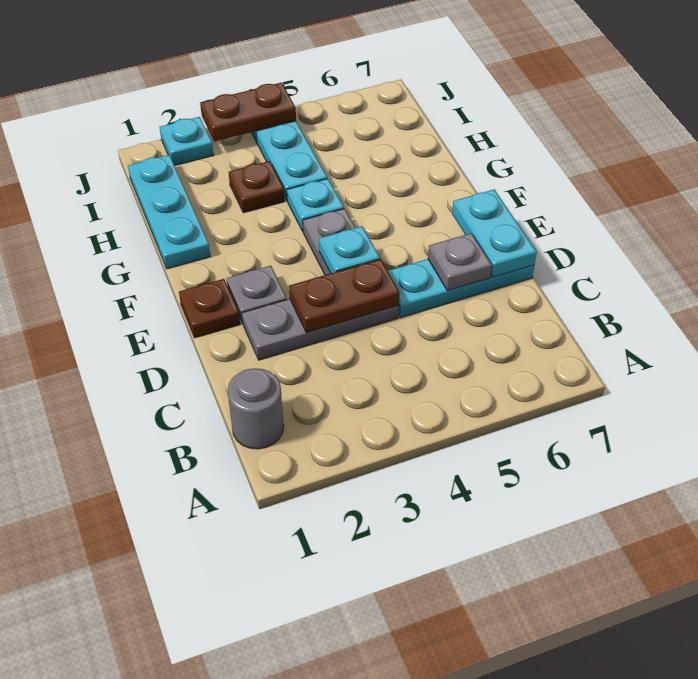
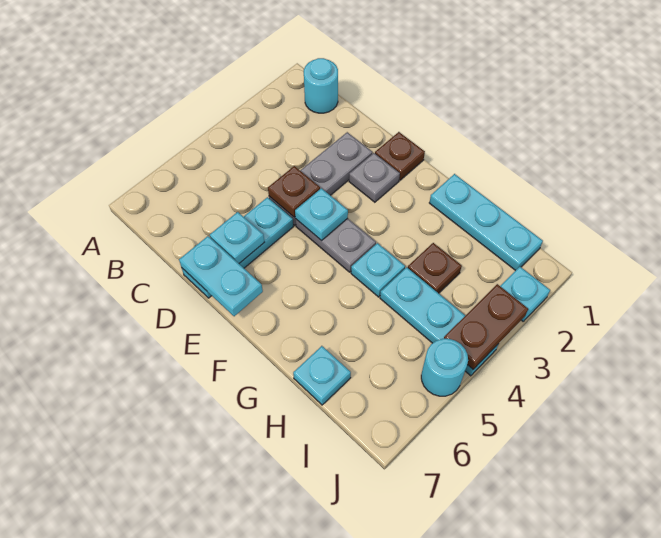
grey round brick B1 level 1 -> cyan round brick B1 level 1
brown plate D3:D4 level 2 -> brown plate D4 level 2
grey plate D6 level 2 -> cyan plate D6 level 2
none -> cyan plate H7 level 1
none -> cyan round brick J5 level 1

